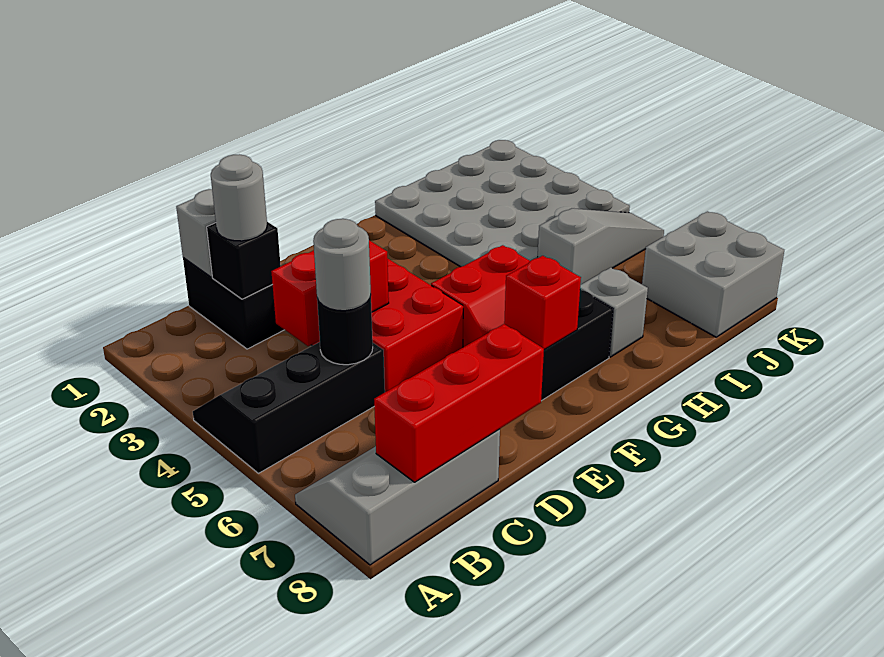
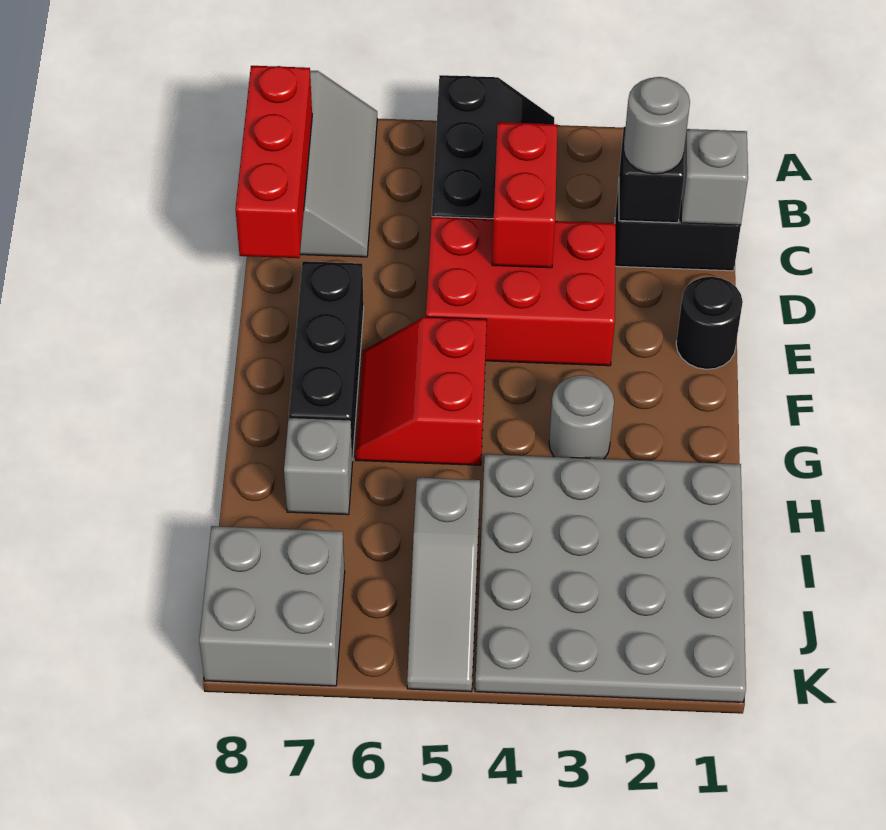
black round brick C5 level 2 -> black round brick E1 level 1
grey round brick C5 level 3 -> grey round brick G3 level 1
red brick F7 level 2 -> none

